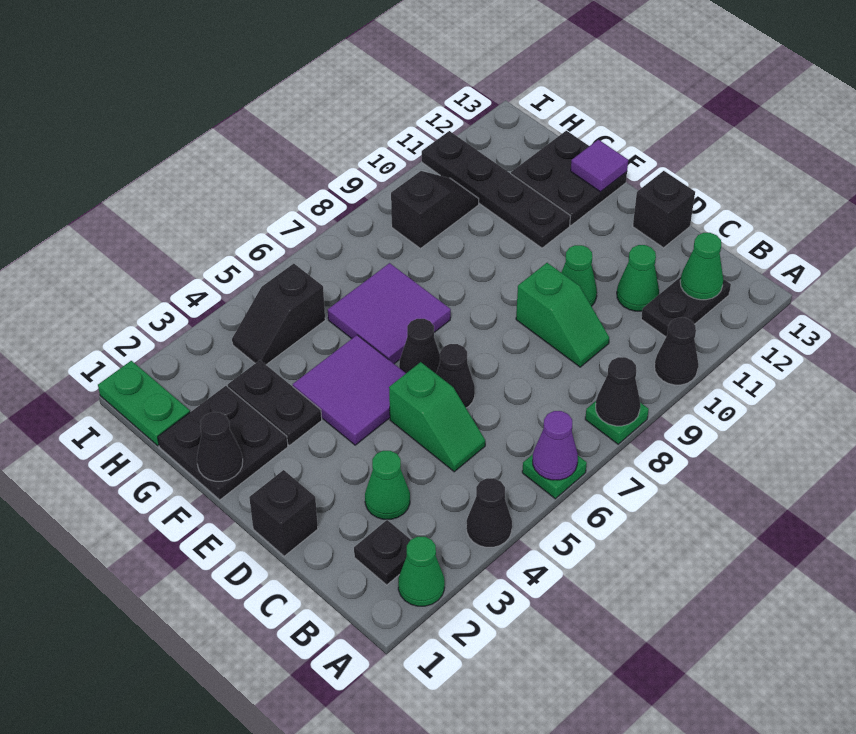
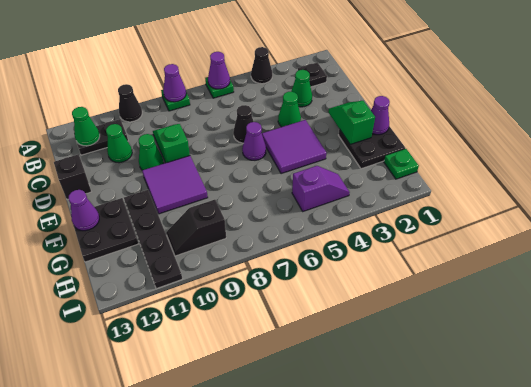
green cone A2 level 1 -> green cone D4 level 1
black cone A8 level 2 -> purple cone A8 level 2
green slope C5:D5 level 1 top D -> green slope E2:F2 level 2 top F
black brick D1 level 1 -> none
black cone E6 level 1 -> purple cone E6 level 1
black cone F1 level 2 -> purple cone F1 level 2
black plate F3:G3 level 1 -> none
purple tile F6:G7 level 1 -> purple tile E9:F10 level 1
purple tile F13 level 2 -> purple cone F13 level 2
green plate H1:I1 level 1 -> green plate H1 level 1
black slope H4:H5 level 1 top 5 -> purple slope H4:H5 level 1 top 5

